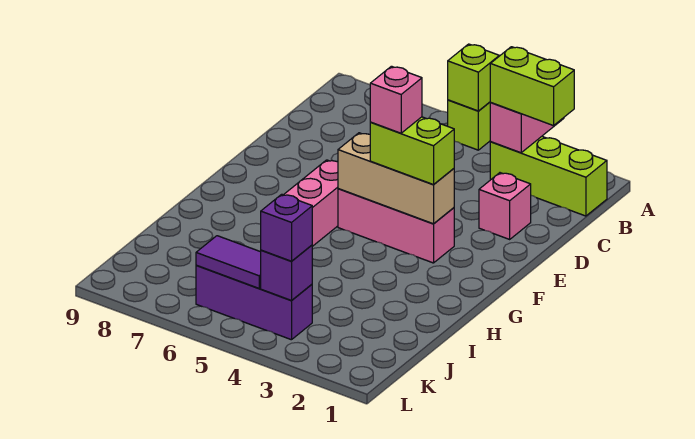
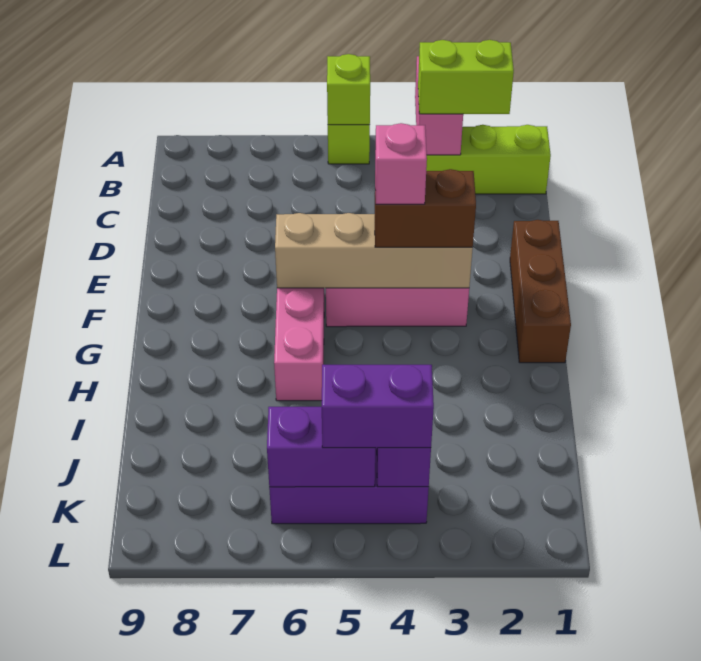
pink brick D2 level 1 -> none
none -> brown brick E1:G1 level 1
tan brick F3:F5 level 2 -> tan brick F3:F6 level 2
lime brick F3:F4 level 3 -> brown brick F3:F4 level 3
purple brick K4 level 3 -> purple brick K4:K5 level 3
purple tile K5:K6 level 2 -> purple brick K5:K6 level 2

